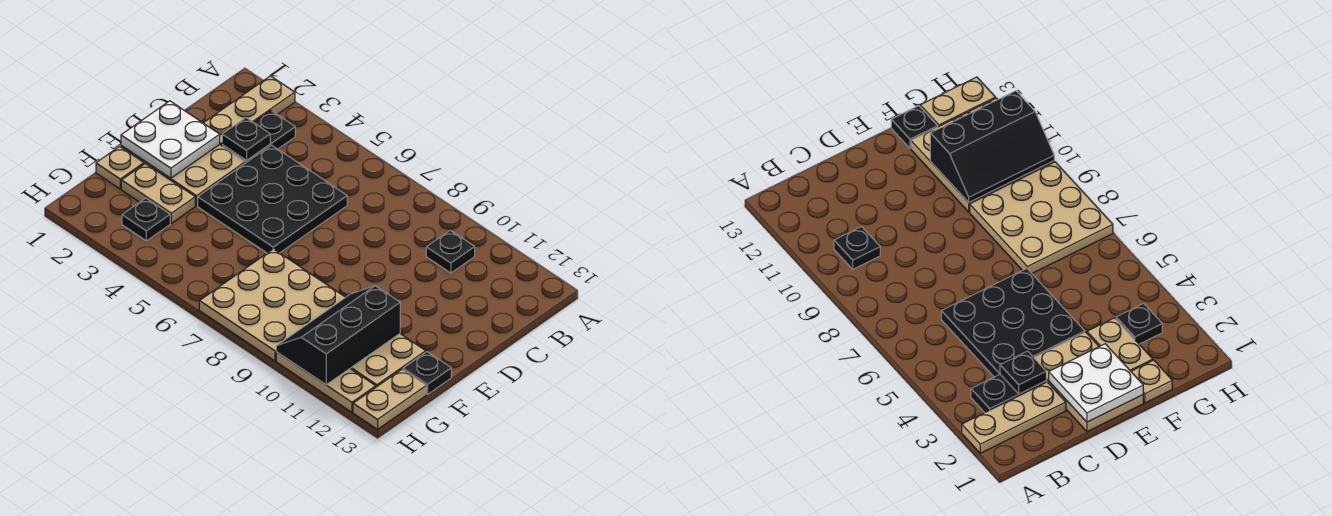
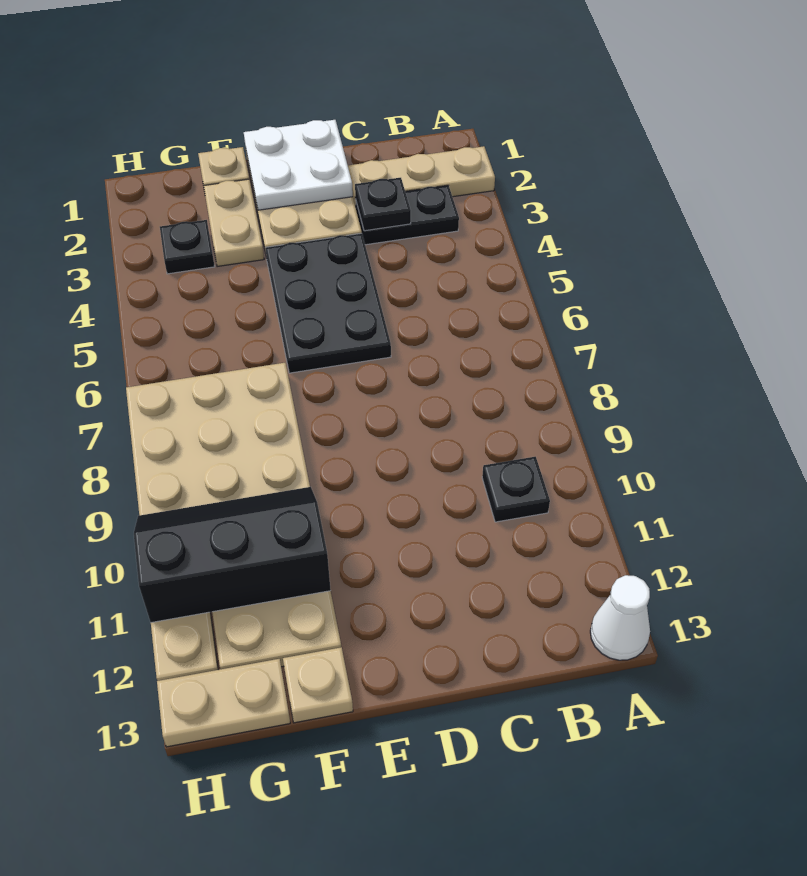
none -> white cone A13 level 1
black plate C4:E6 level 1 -> black plate D4:E6 level 1
black plate F13 level 1 -> tan plate F13 level 1

